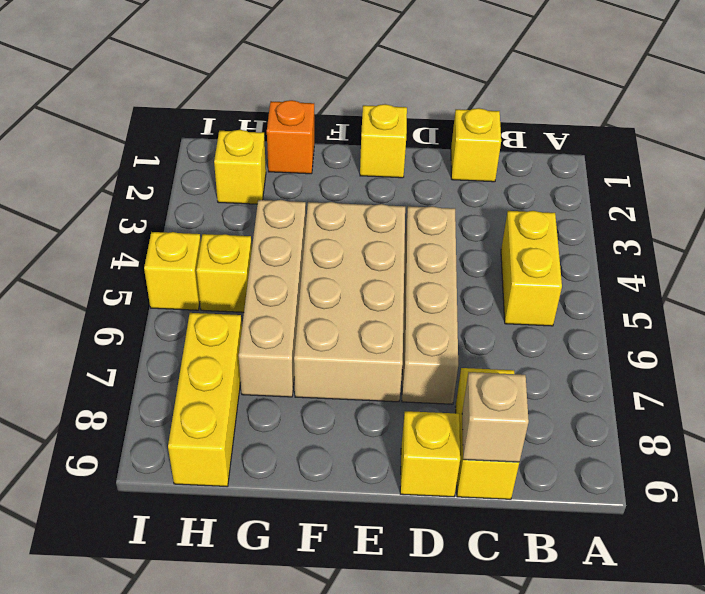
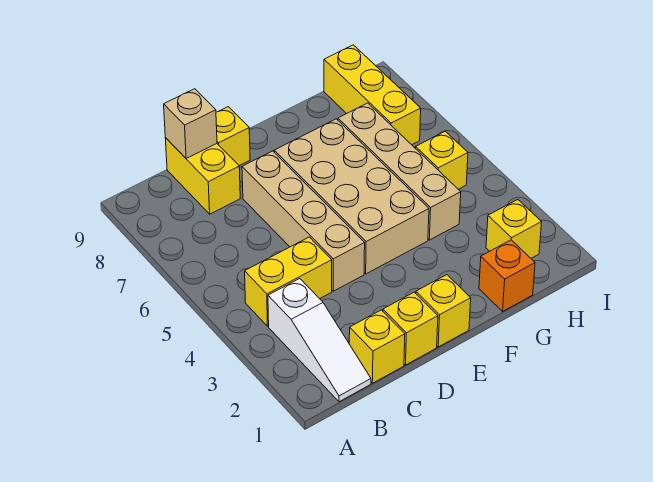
none -> white slope B1:B3 level 1 top 3
yellow brick B4:B5 level 1 -> yellow brick B4:C4 level 1
yellow brick I5 level 1 -> yellow brick D1 level 1

